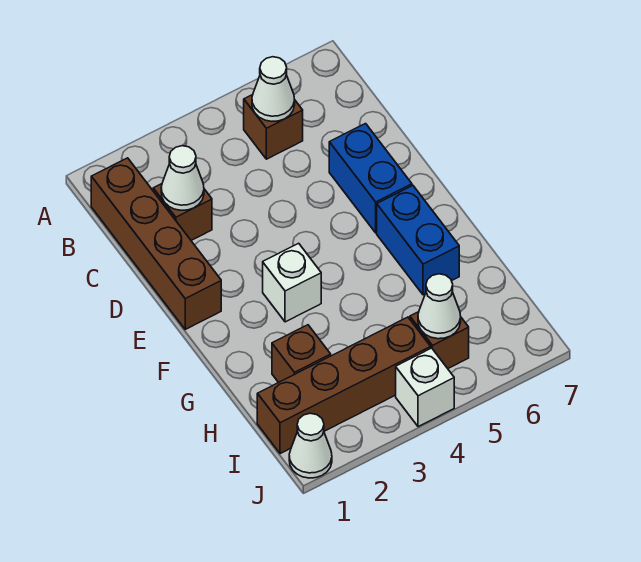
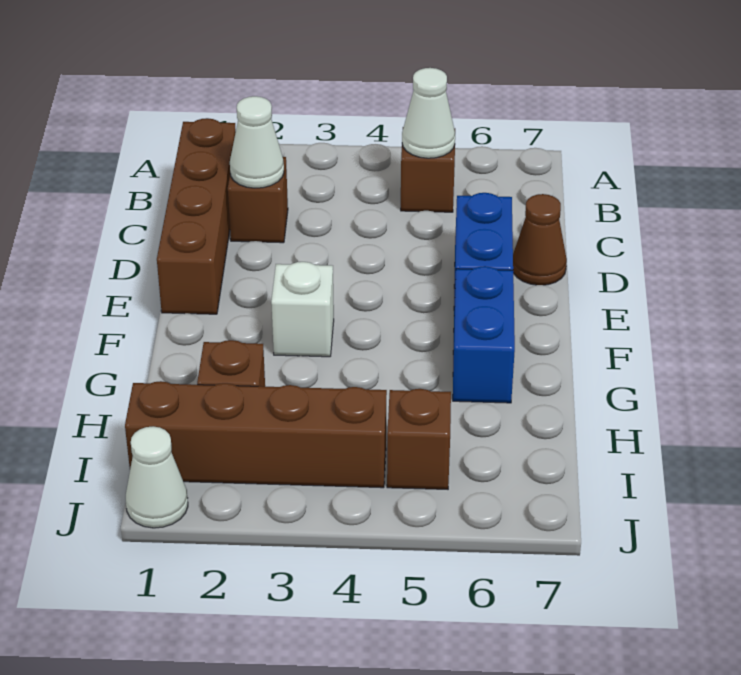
none -> brown cone D7 level 1
white cone I5 level 2 -> none
white brick J4 level 1 -> none

